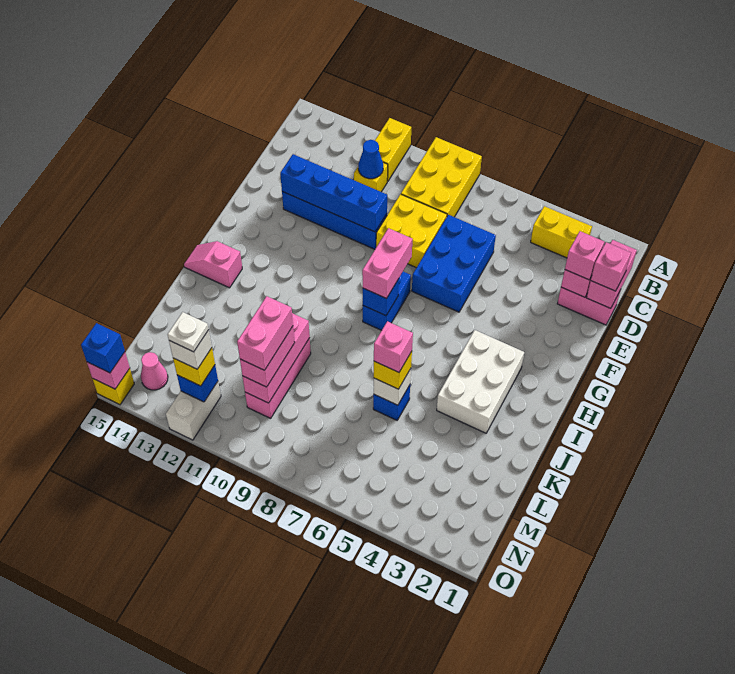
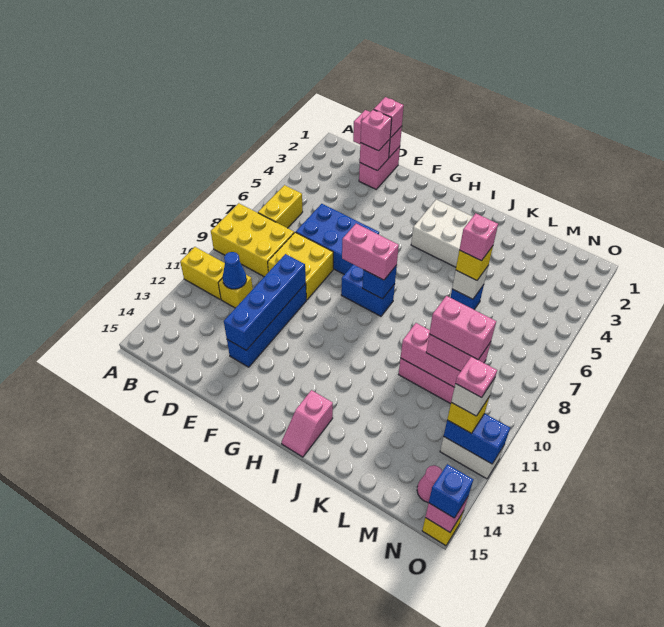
yellow brick B3:B4 level 1 -> yellow brick B6:B7 level 1
blue brick N12 level 2 -> blue brick N12:O12 level 2
white plate N12 level 5 -> pink plate N12 level 5

